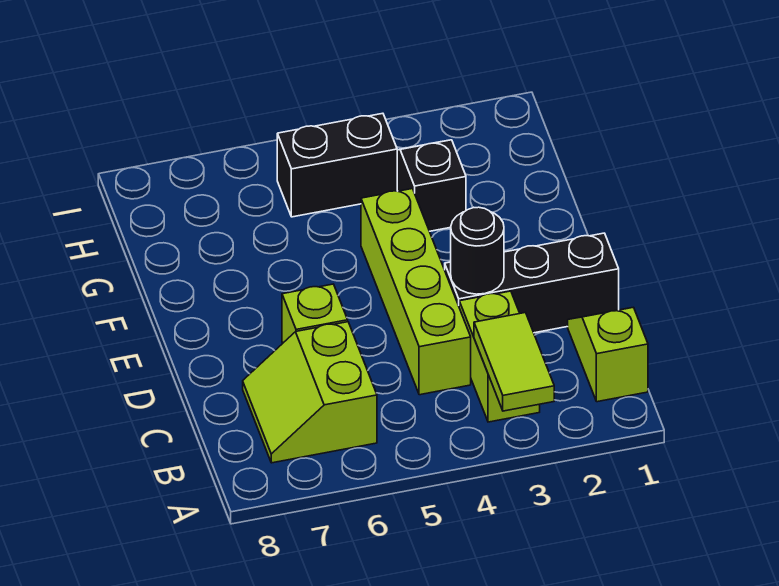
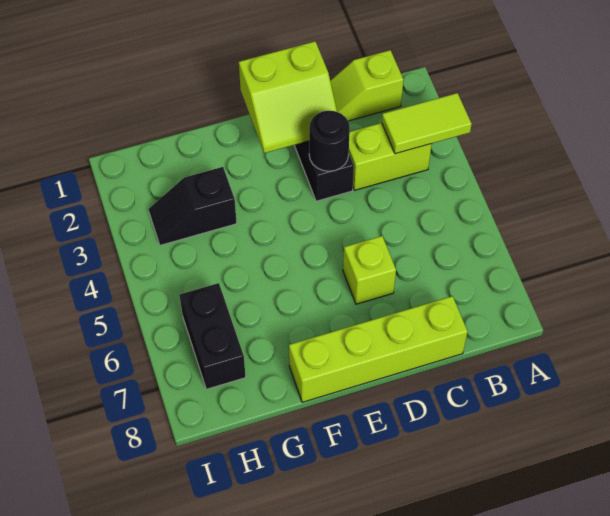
lime slope B6:C7 level 1 top 6 -> lime slope D1:E2 level 2 top 1
lime brick C4:F4 level 1 -> lime brick C8:F8 level 1
black brick H4:H5 level 1 -> black brick H6:H7 level 1

